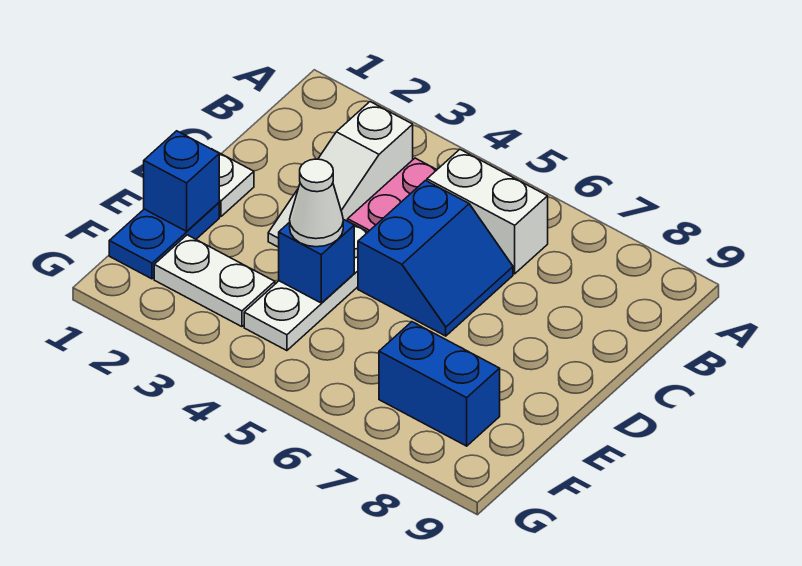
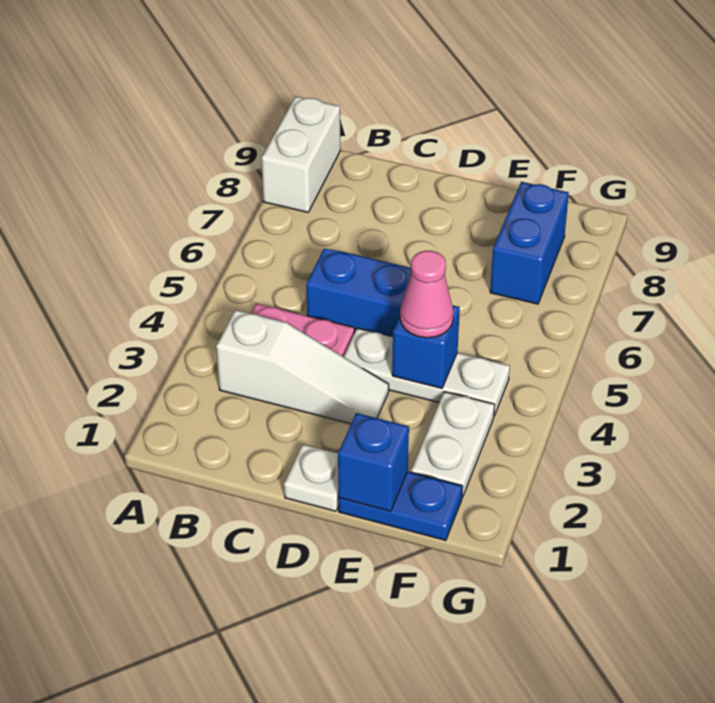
white brick B5:B6 level 1 -> white brick A8:A9 level 1
white cone E4 level 3 -> pink cone E4 level 3

